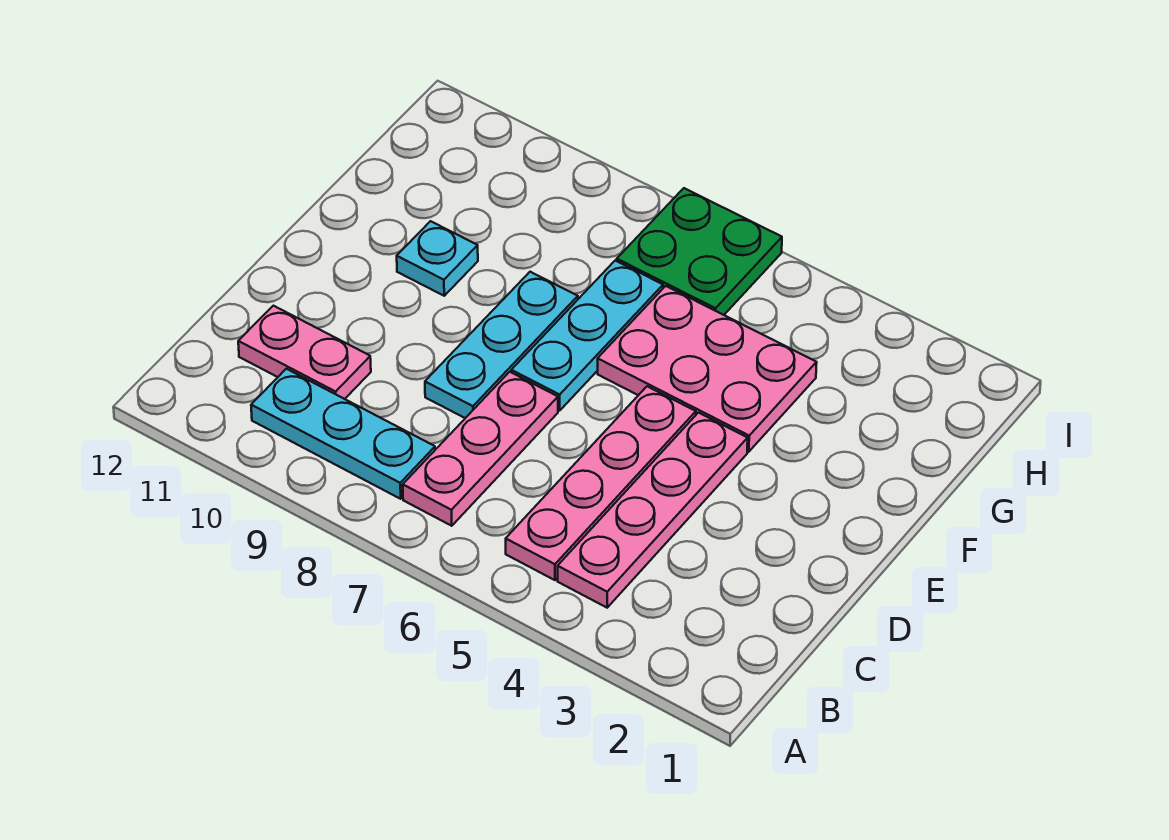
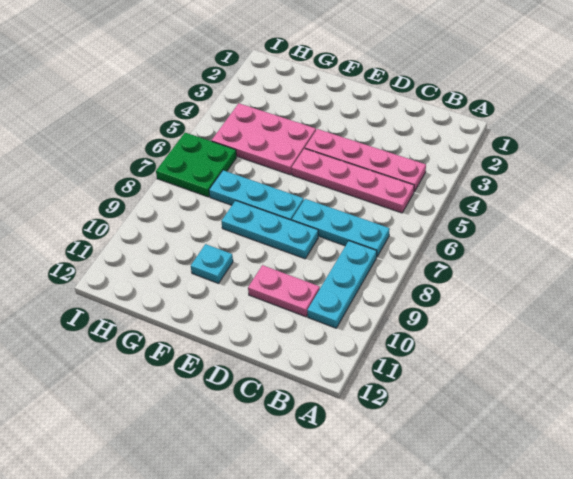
pink plate B7:D7 level 1 -> cyan plate B7:D7 level 1
pink plate C10:C11 level 1 -> pink plate C10:D10 level 1
pink plate F4:G6 level 1 -> pink plate F4:H5 level 1

